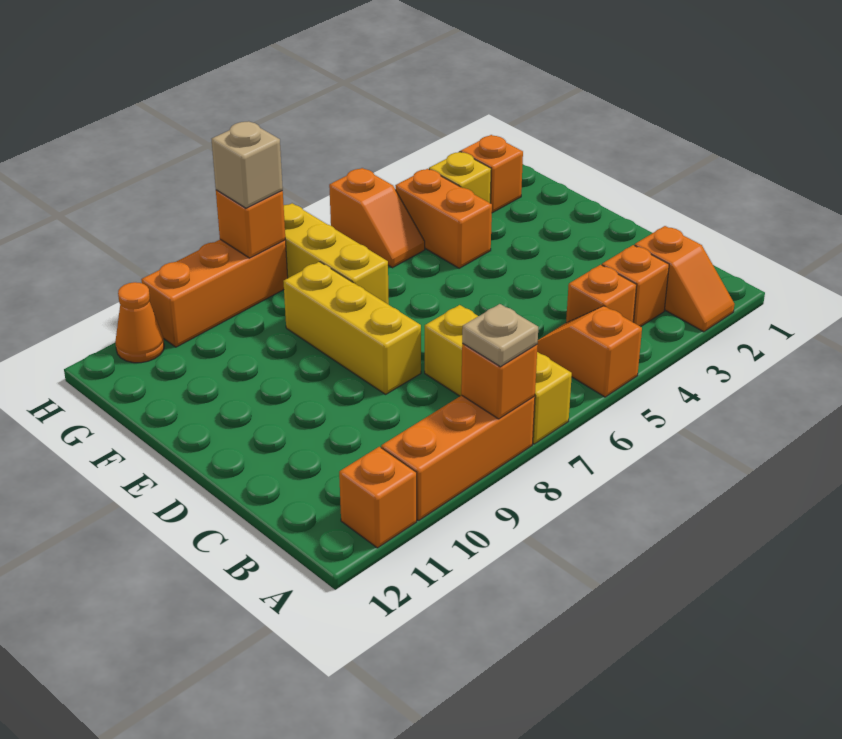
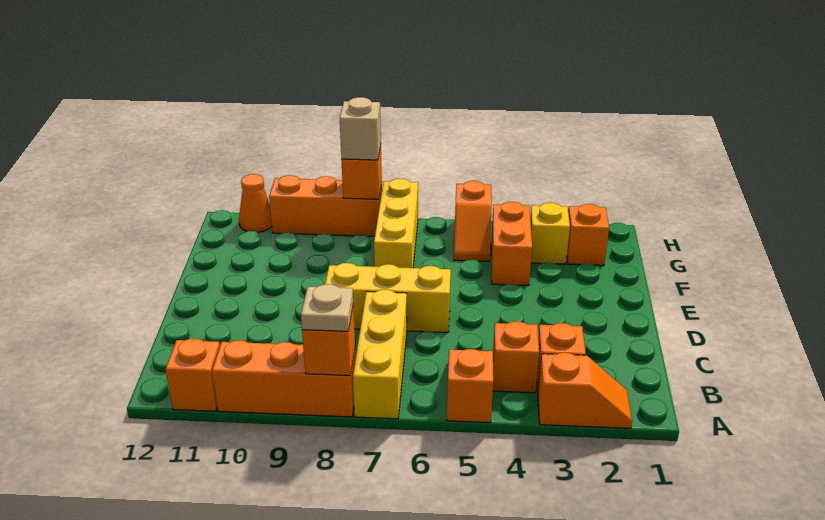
orange slope A2:B2 level 1 top B -> orange slope A2:A3 level 1 top 3
yellow brick D8:F8 level 1 -> yellow brick D6:D8 level 1

